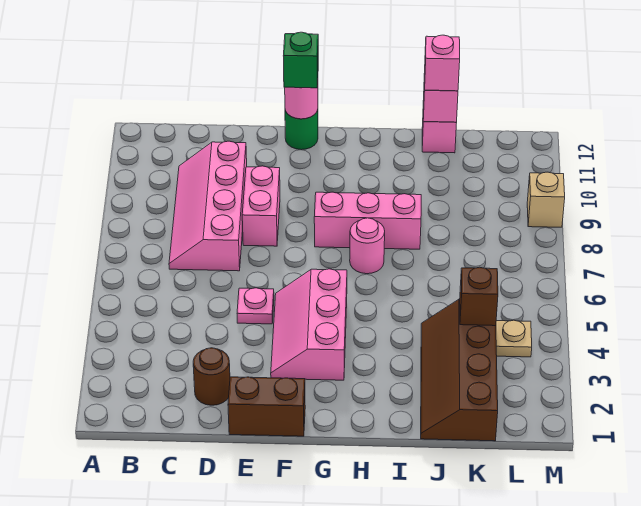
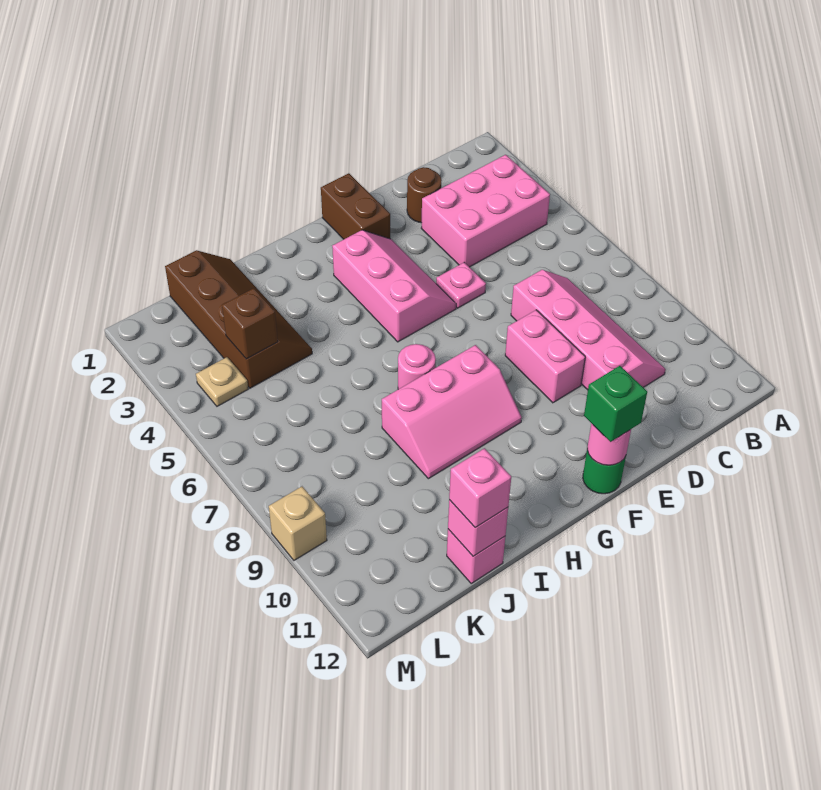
none -> pink brick B3:D4 level 1
brown brick E1:F1 level 1 -> brown brick F1:F2 level 1

